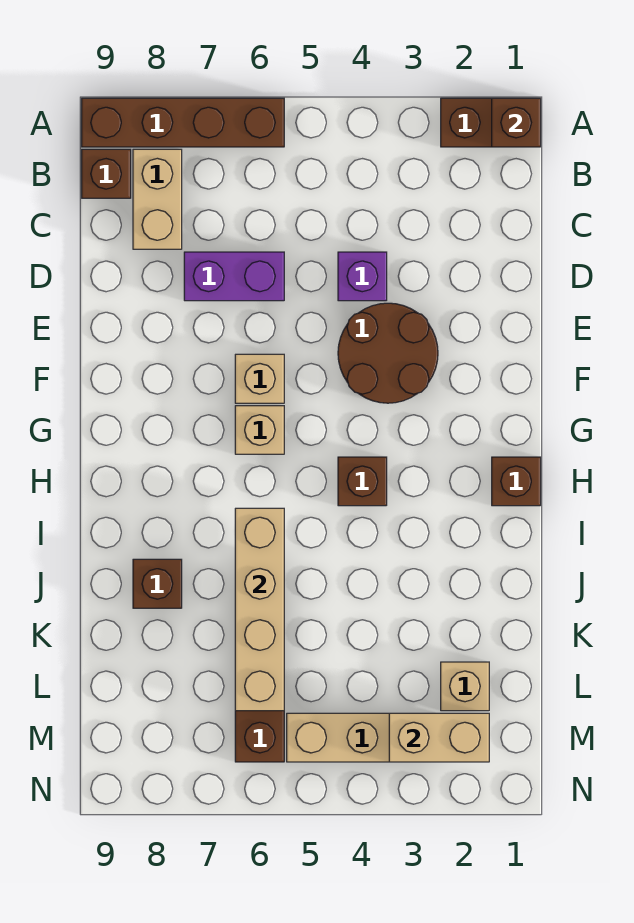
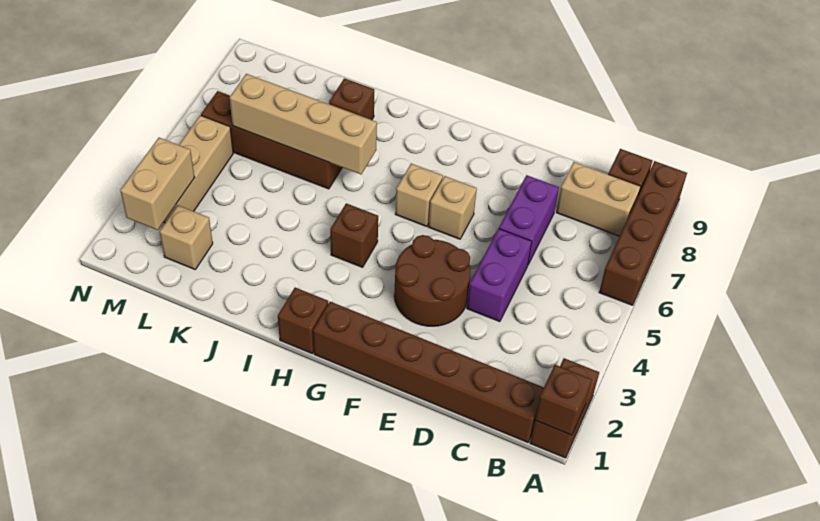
none -> brown brick B1:G1 level 1
purple brick D4 level 1 -> purple brick D4:D5 level 1

